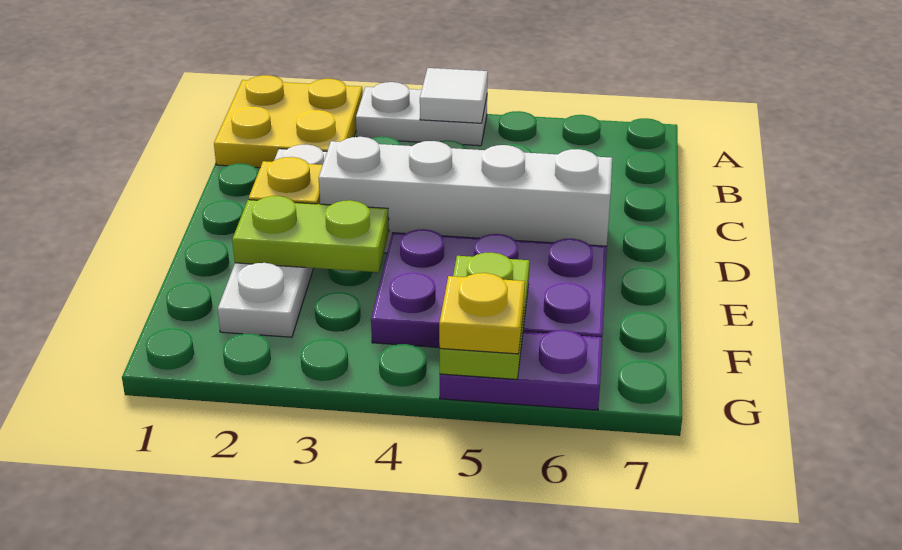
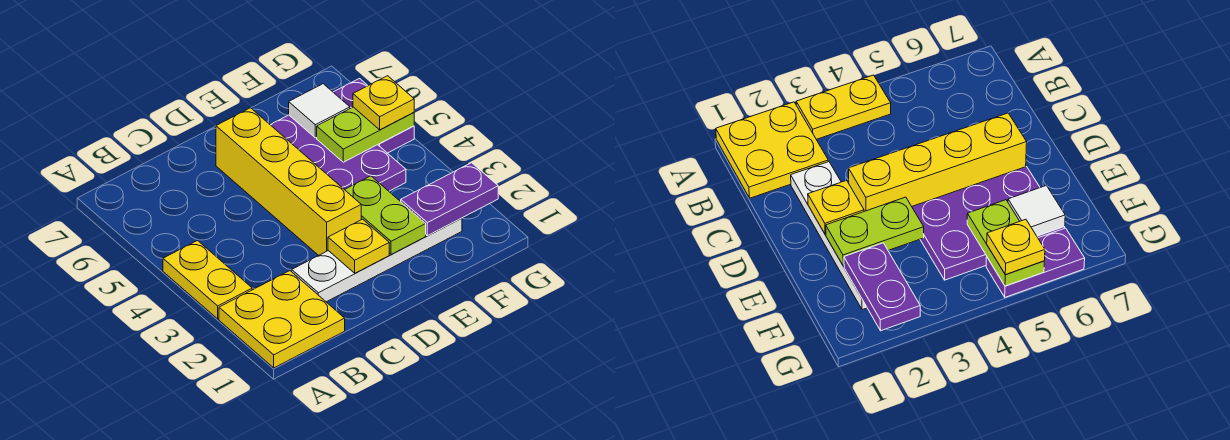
white plate A3:A4 level 1 -> yellow plate A3:A4 level 1
white tile A4 level 2 -> white tile F6 level 2
white brick D3:D6 level 1 -> yellow brick D3:D6 level 1
none -> purple plate F2:G2 level 2

